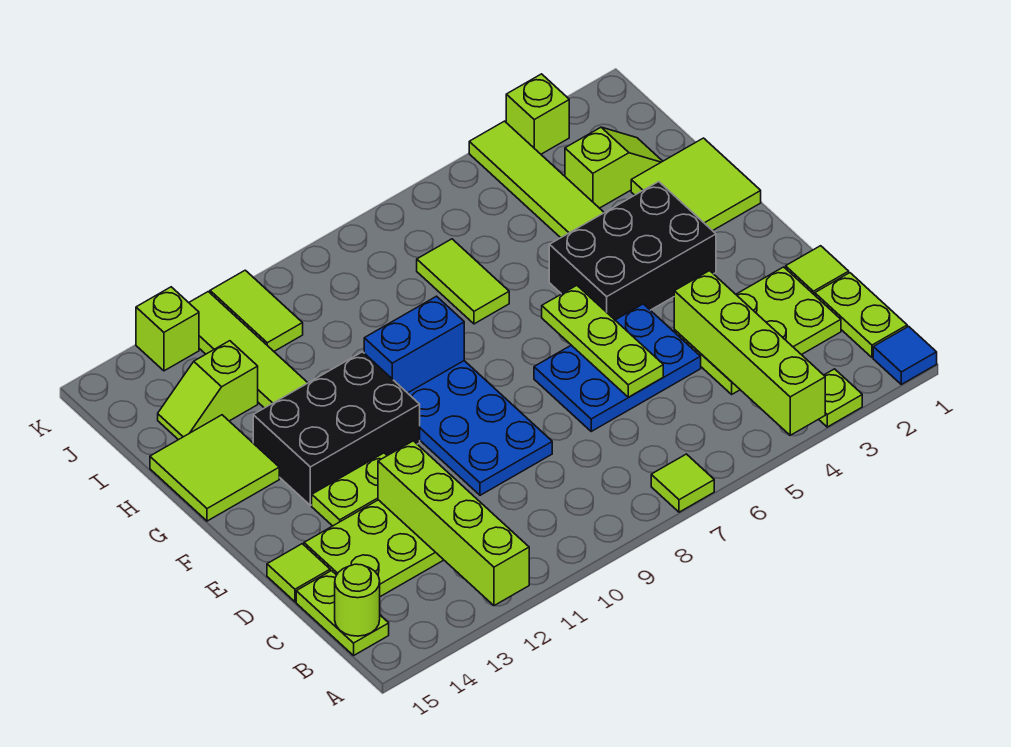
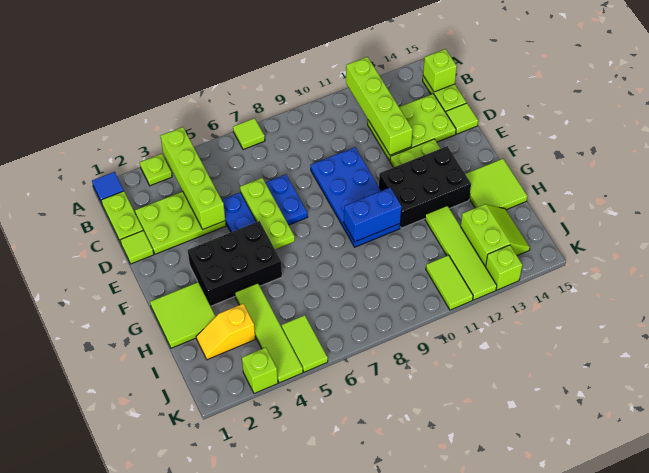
lime round brick B15 level 2 -> lime brick B15 level 2
lime tile H7:I7 level 1 -> lime tile J5:K5 level 1
lime slope I2:I3 level 1 top 3 -> yellow slope I2:I3 level 1 top 3
lime slope I13:I14 level 1 top 13 -> lime slope I13:J14 level 1 top 13

